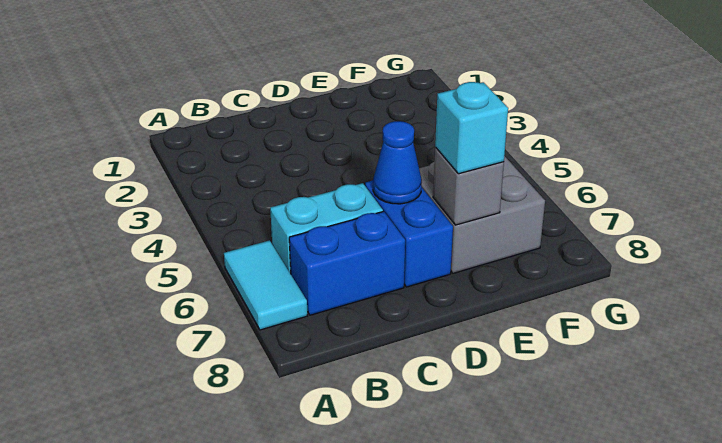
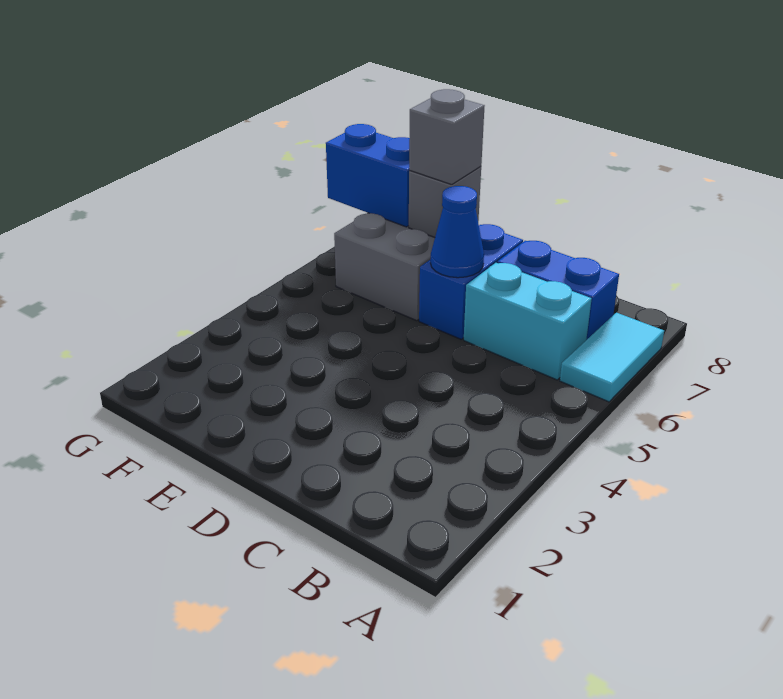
cyan brick E7 level 3 -> grey brick E7 level 3
none -> blue brick F7:G7 level 2

